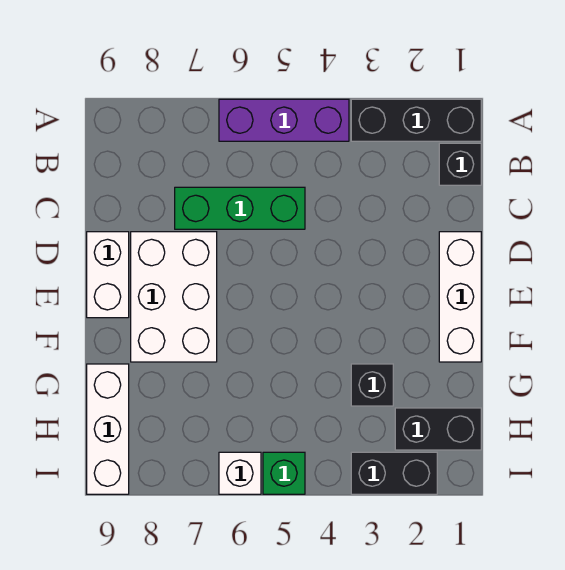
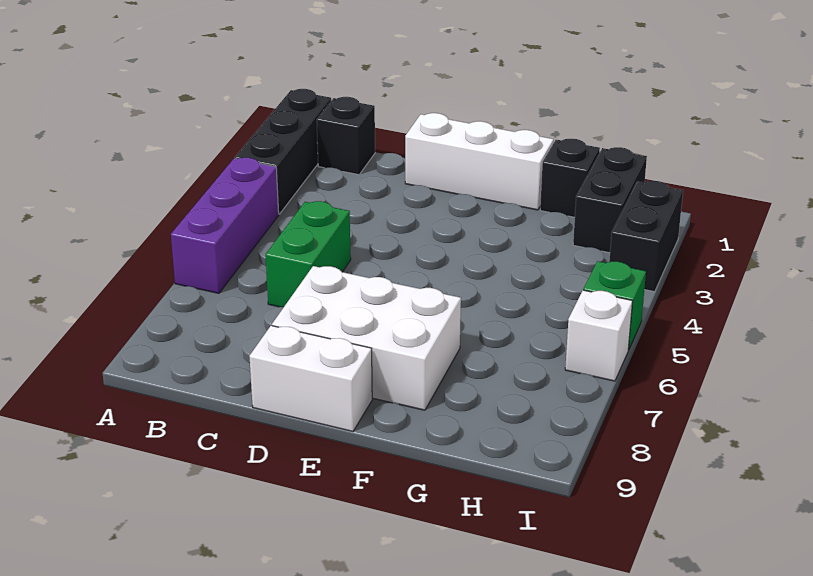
green brick C5:C7 level 1 -> green brick C5:C6 level 1
black brick G3 level 1 -> black brick G1 level 1
white brick G9:I9 level 1 -> none

